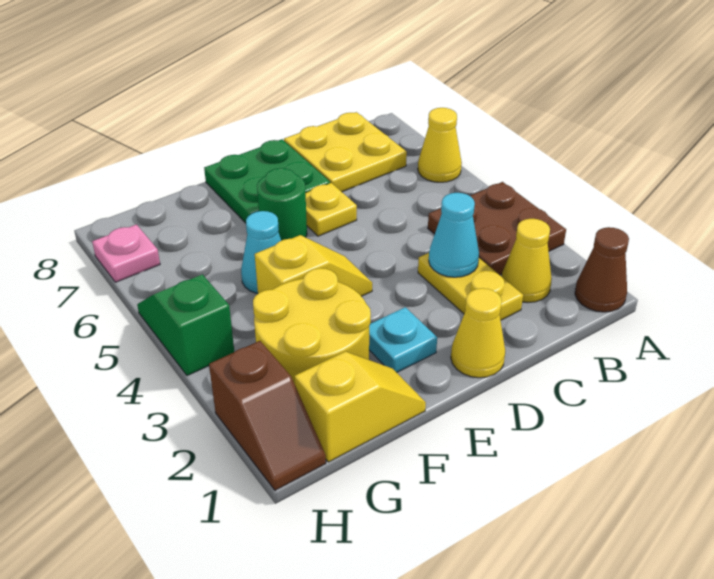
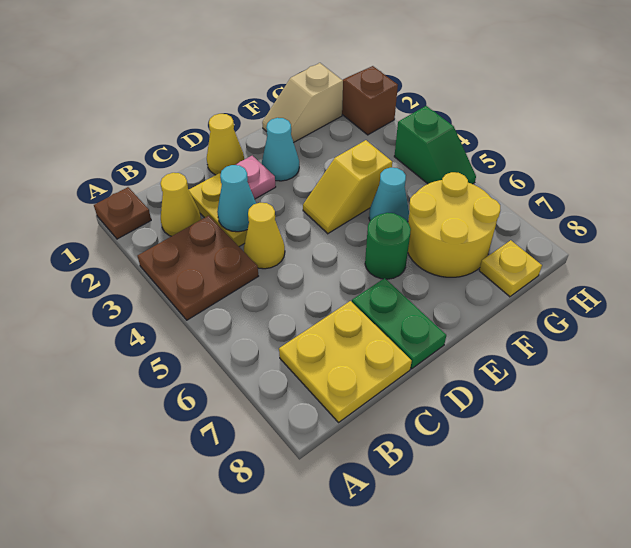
brown cone A1 level 1 -> brown plate A1 level 1
yellow cone A6 level 1 -> yellow cone C4 level 1
yellow plate D6 level 1 -> yellow plate G8 level 1
green plate D7:E8 level 1 -> green plate D7:D8 level 1
cyan plate E2 level 1 -> cyan cone E2 level 1
yellow slope F1:G1 level 1 top G -> tan slope F1:G1 level 1 top G
yellow round brick F2:G3 level 1 -> yellow round brick F6:G7 level 1
pink plate H7 level 1 -> pink plate D2 level 1

